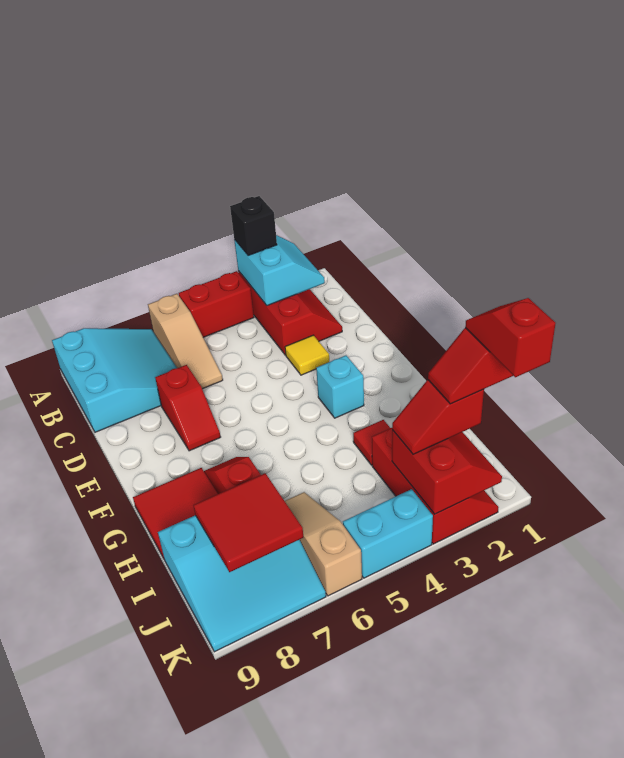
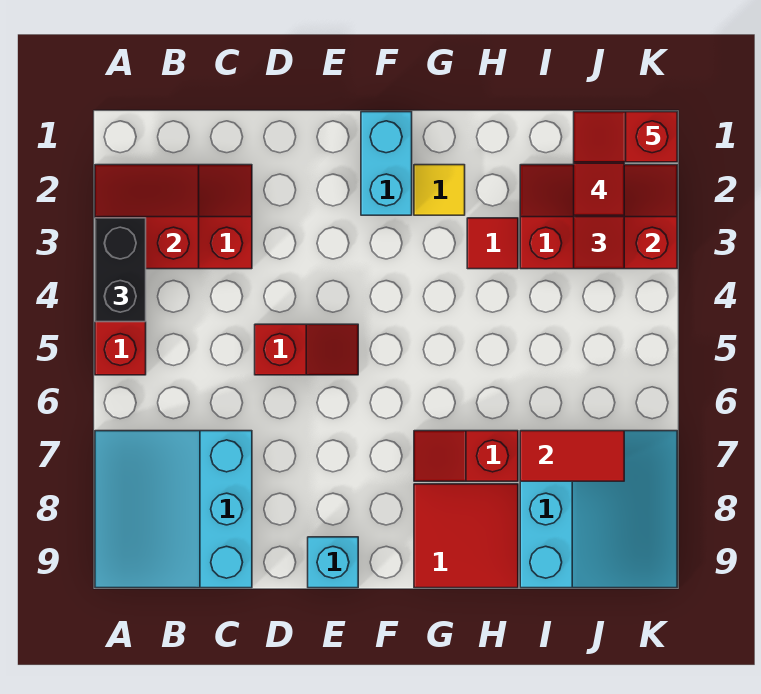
cyan slope A2:B3 level 2 top 3 -> red slope A2:B3 level 2 top 3
black brick A3 level 3 -> black brick A3:A4 level 3
tan slope A6:C6 level 1 top A -> none
cyan slope A7:C9 level 1 top 9 -> cyan slope A7:C9 level 1 top C
yellow tile D3 level 1 -> yellow tile G2 level 1
red slope D7:E7 level 1 top D -> red slope D5:E5 level 1 top D
cyan brick F3 level 1 -> cyan brick E9 level 1
tan slope I6:K6 level 1 top K -> none
red tile I7:J8 level 2 -> red tile I7:J7 level 2
cyan brick K4:K5 level 1 -> cyan brick F1:F2 level 1

